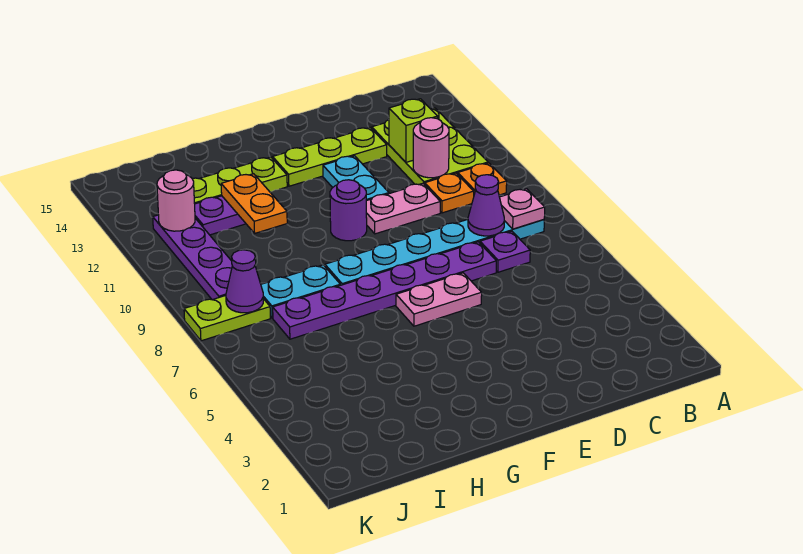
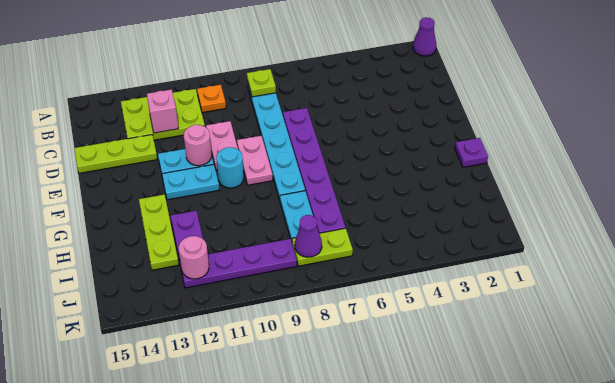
pink plate B8 level 2 -> lime plate B8 level 2
purple plate C7 level 1 -> purple plate G1 level 1
purple cone C8 level 2 -> purple cone A1 level 1
orange plate C10 level 1 -> none
pink round brick C11 level 2 -> pink round brick E11 level 2
lime brick C12 level 2 -> pink brick C12 level 2
lime plate D13:F13 level 1 -> lime plate D13:D15 level 1
pink plate E6:F6 level 1 -> pink plate E9:F9 level 1
purple round brick F10 level 1 -> cyan round brick F10 level 1
none -> cyan plate F11:F12 level 1
orange plate H11:H12 level 2 -> none
lime plate J8:K8 level 1 -> lime plate J7:J8 level 1

